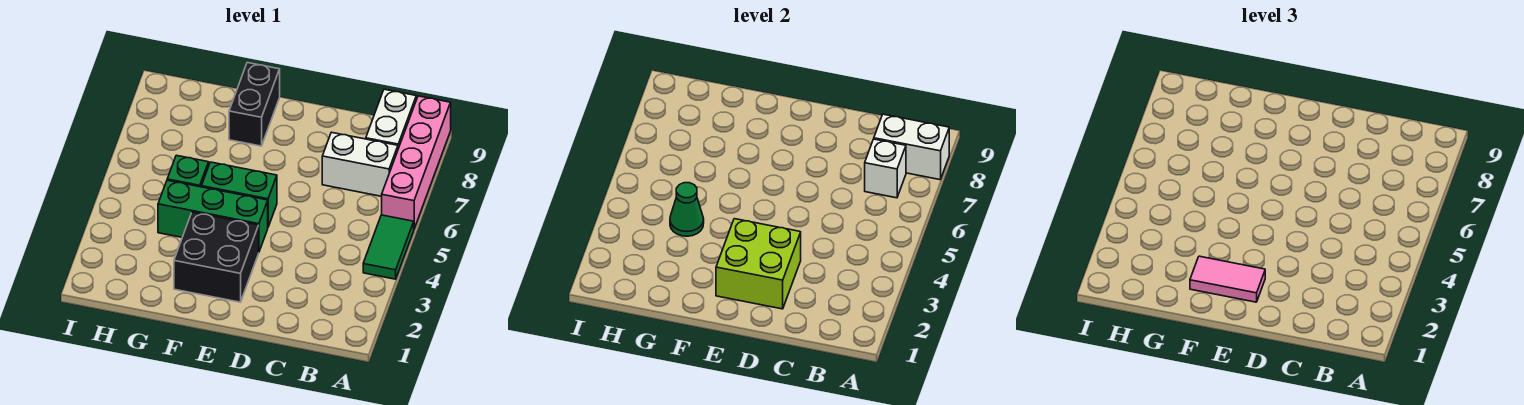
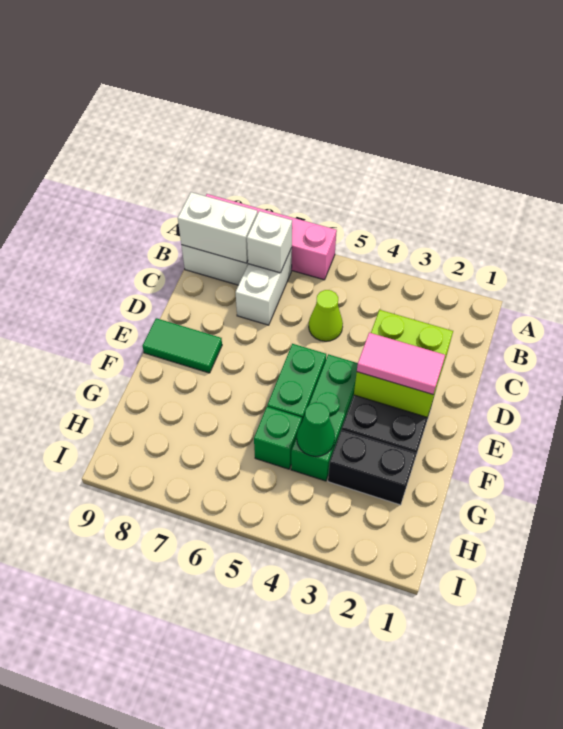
green tile A4:A5 level 1 -> green tile E8:E9 level 1
white brick A8:B8 level 2 -> white brick B8:B9 level 2
none -> lime cone C5 level 1
pink tile E2:F2 level 3 -> pink tile E2:E3 level 3
black brick F8:F9 level 1 -> black brick G2:G3 level 1

